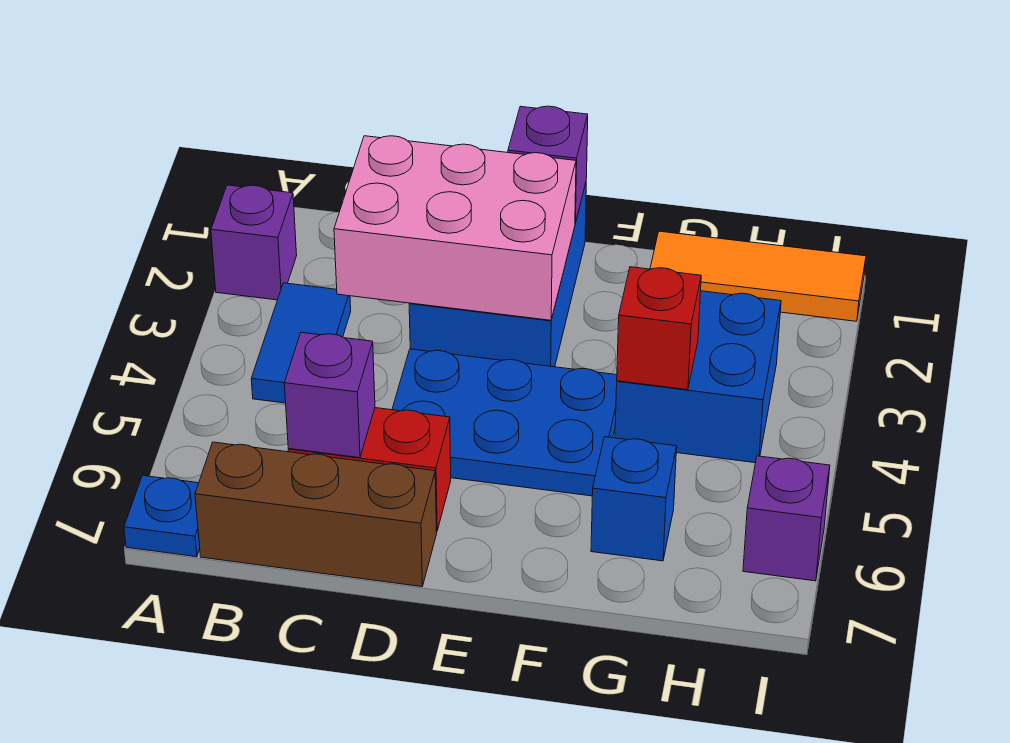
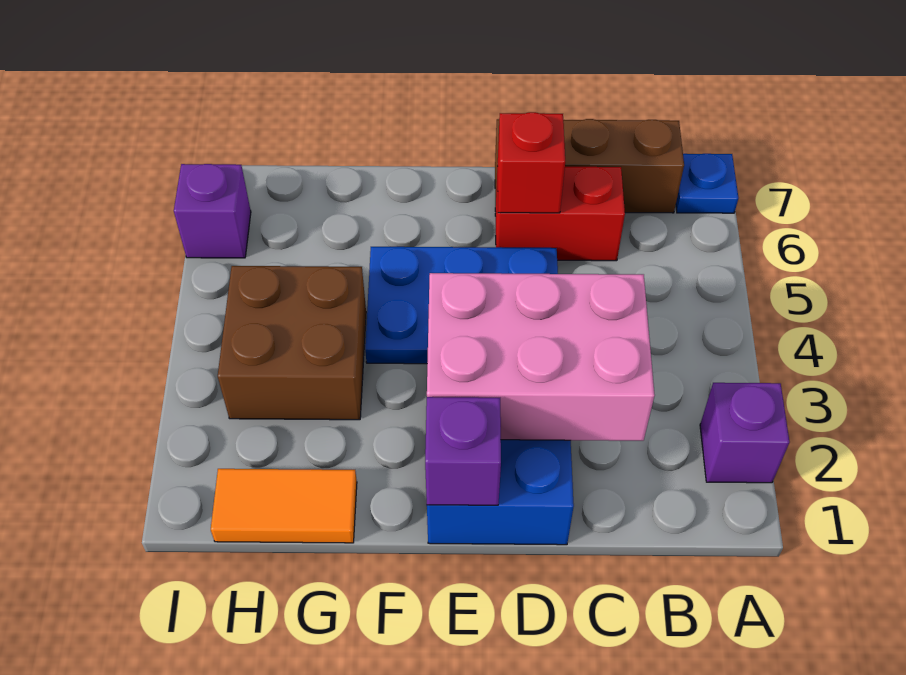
blue tile B3:B4 level 1 -> none
purple brick C6 level 2 -> none
orange tile G1:I1 level 1 -> orange tile G1:H1 level 1
blue brick G3:H4 level 1 -> brown brick G3:H4 level 1
red brick G4 level 2 -> red brick D6 level 2
blue brick G6 level 1 -> none

